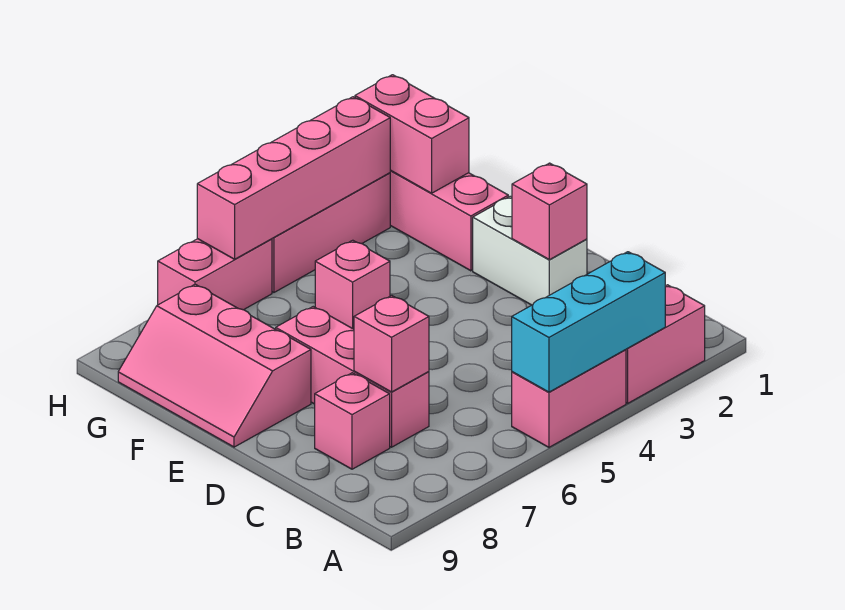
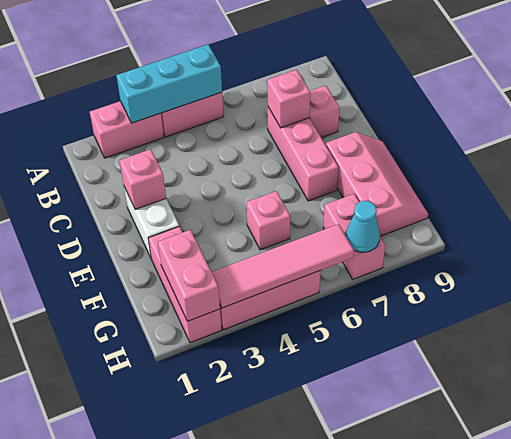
pink brick H3:H6 level 2 -> pink tile H3:H6 level 2
pink brick H6:H7 level 1 -> pink brick G7:H7 level 1
none -> cyan cone H7 level 2

